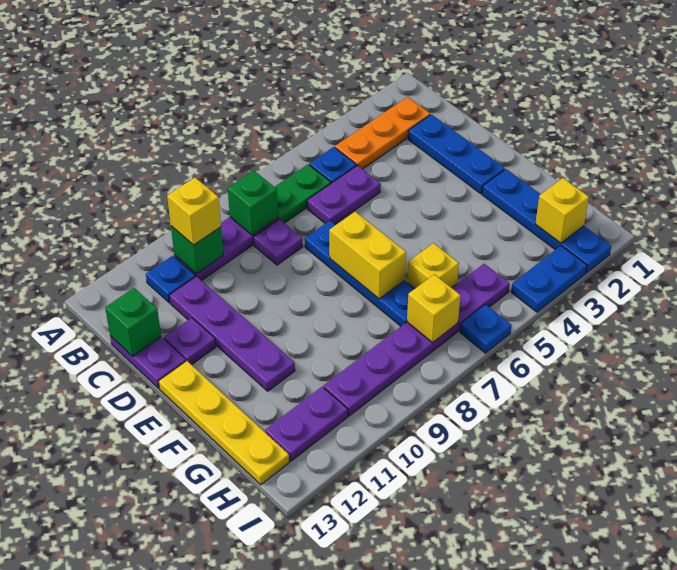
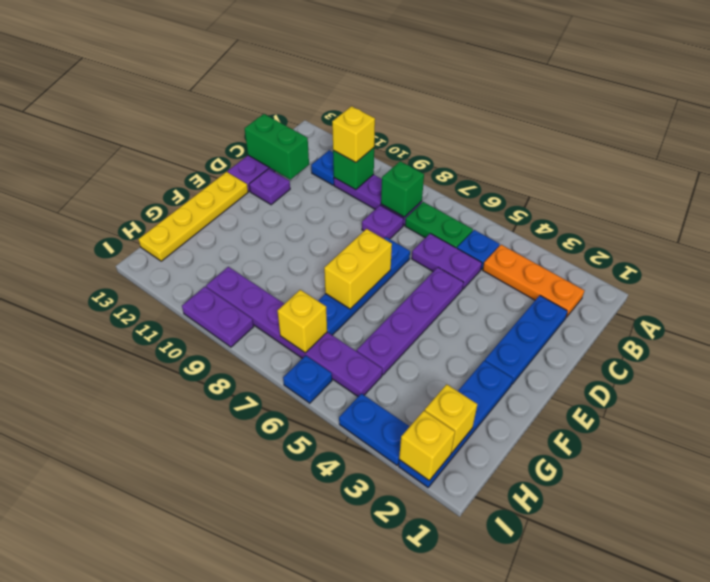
purple plate C11:F11 level 1 -> purple plate D5:G5 level 1
green brick C13 level 2 -> green brick C12:C13 level 2
yellow brick G6 level 1 -> yellow brick I2 level 2
purple plate H11:H12 level 1 -> purple plate I9:I10 level 1

